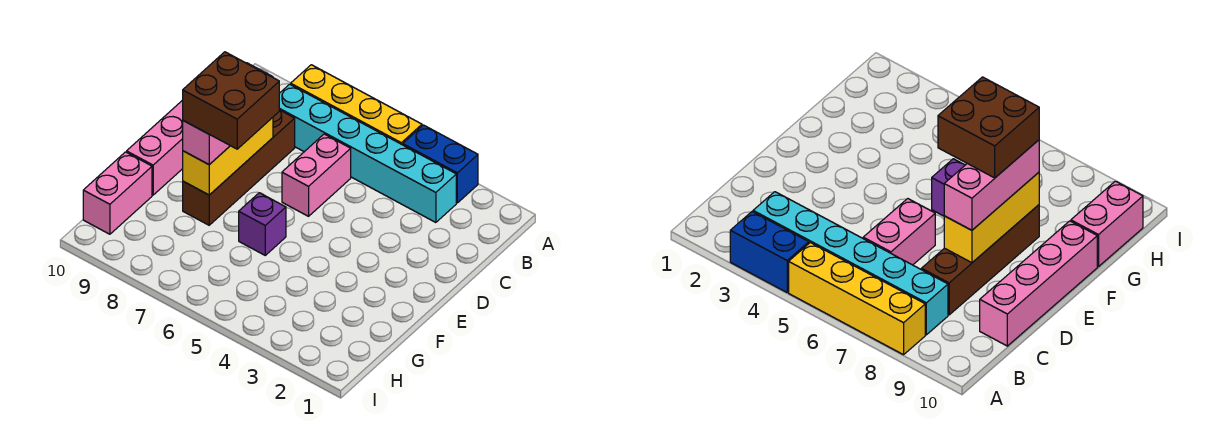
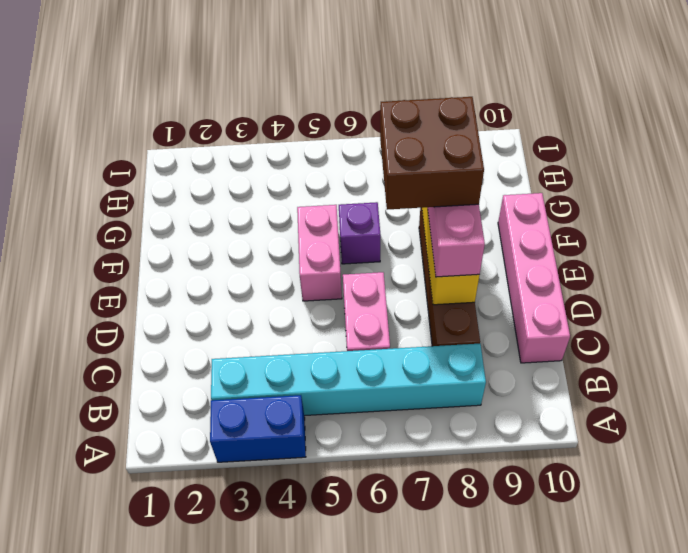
yellow brick A5:A8 level 1 -> none
pink brick G10:H10 level 1 -> pink brick E5:F5 level 1

